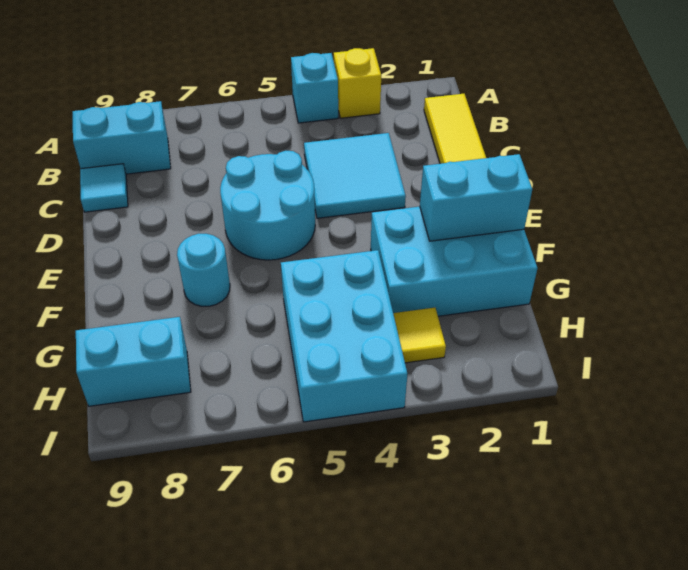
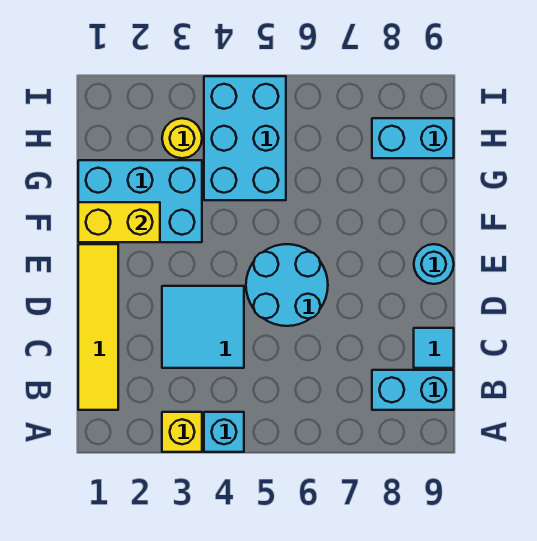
cyan brick F1:F2 level 2 -> yellow brick F1:F2 level 2
cyan round brick F7 level 1 -> cyan round brick E9 level 1
yellow tile H3 level 1 -> yellow round brick H3 level 1

